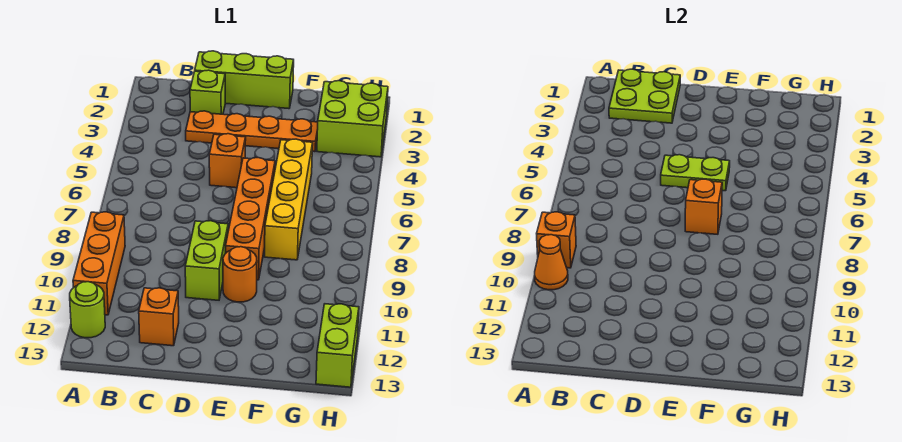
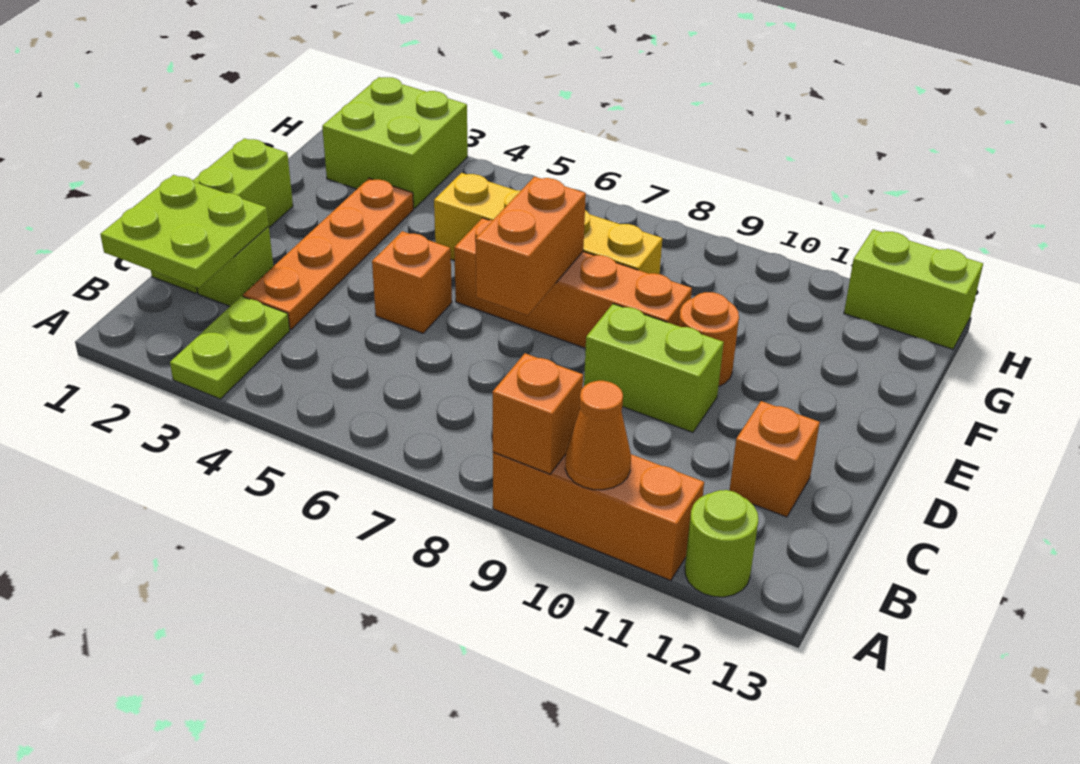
lime plate D5:E5 level 2 -> lime plate A3:B3 level 1
orange brick E7 level 2 -> orange brick D7:E7 level 2

